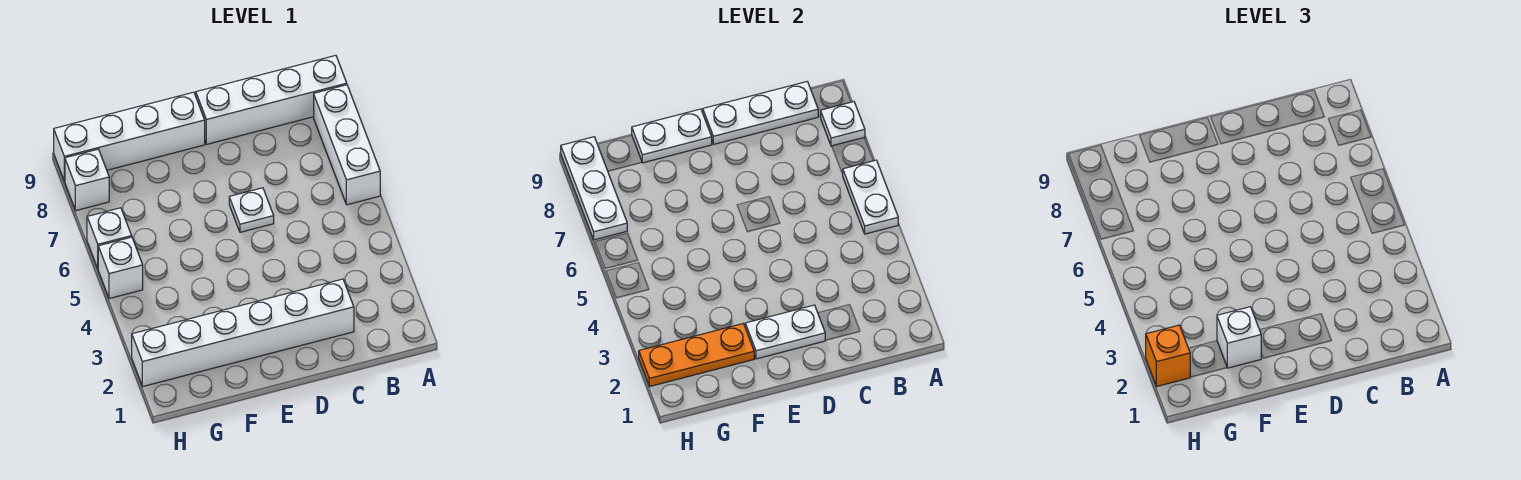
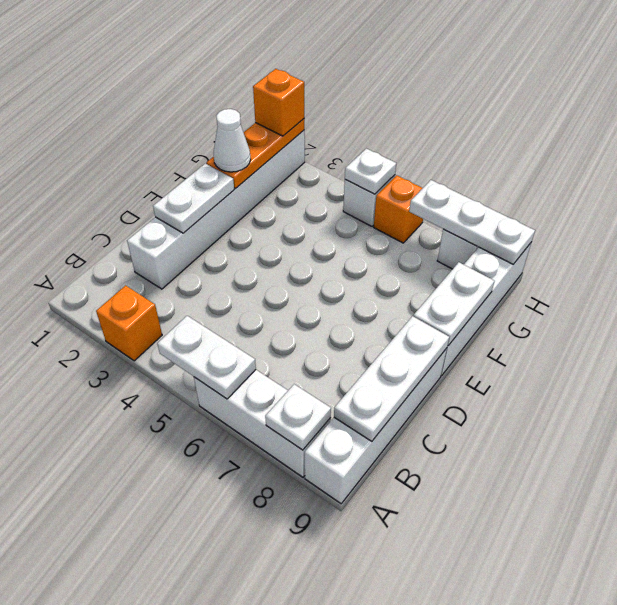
none -> orange brick A3 level 1
white plate D6 level 1 -> white plate H5 level 2
white brick F2 level 3 -> white cone F2 level 3
white brick H6 level 1 -> orange brick H6 level 1

